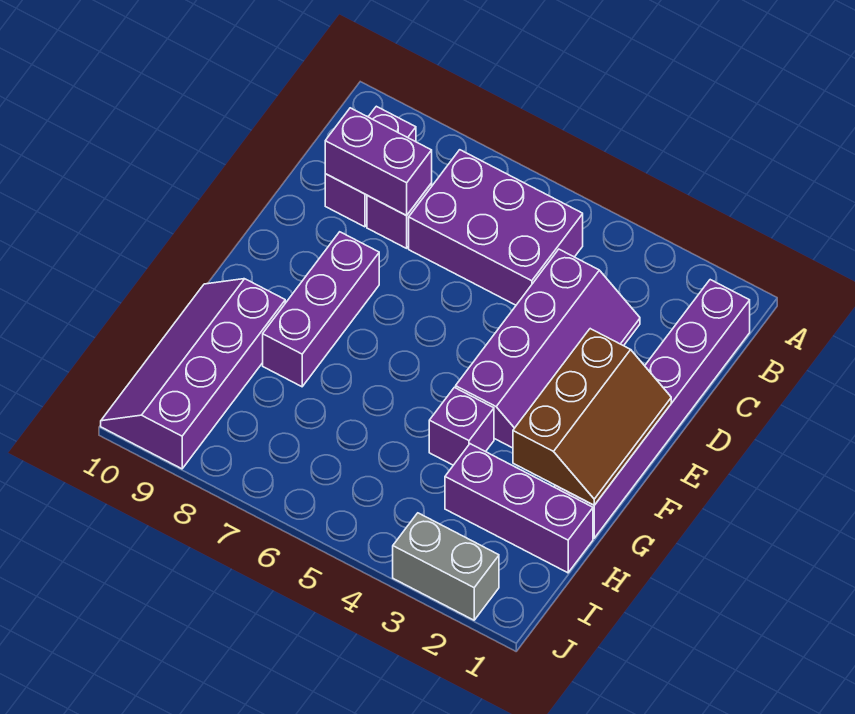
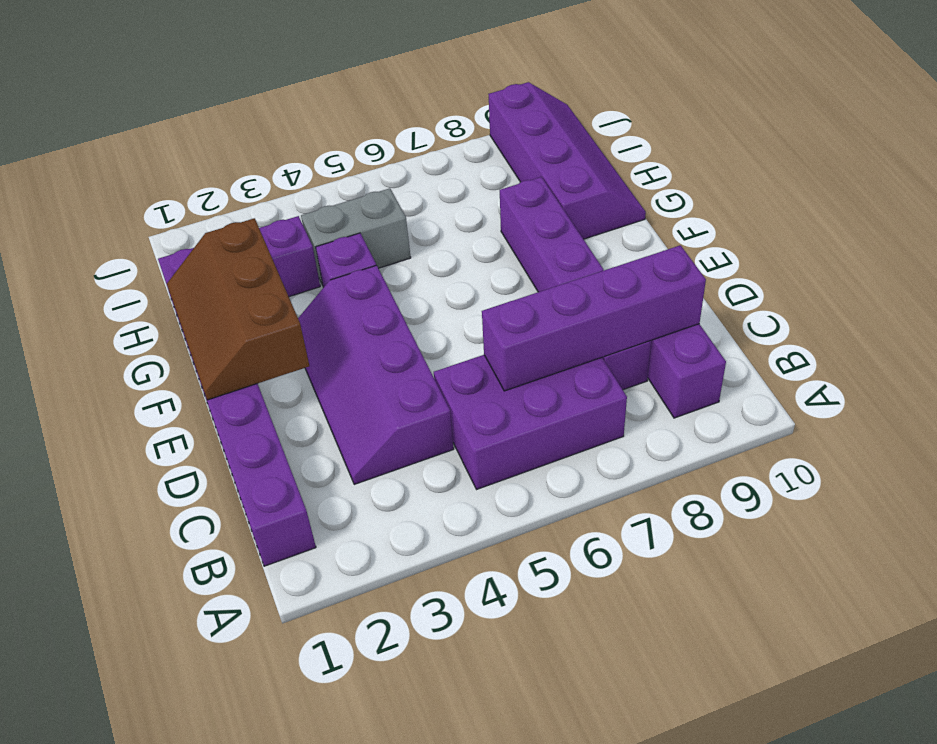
purple brick C8:C9 level 2 -> purple brick C6:C9 level 2
grey brick J2:J3 level 1 -> grey brick H4:H5 level 1

